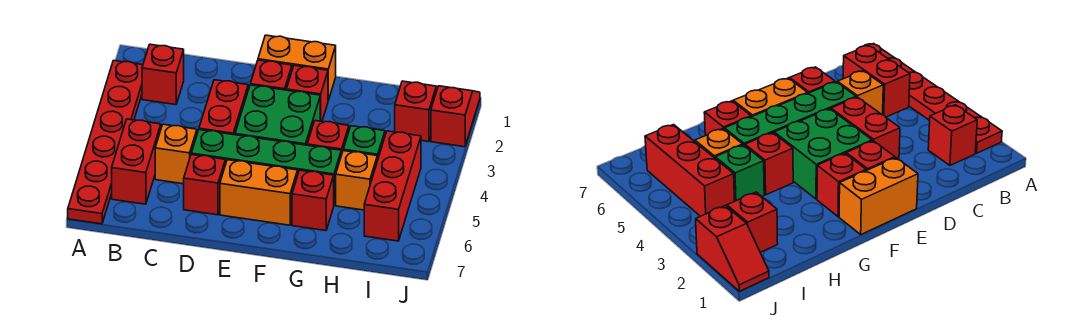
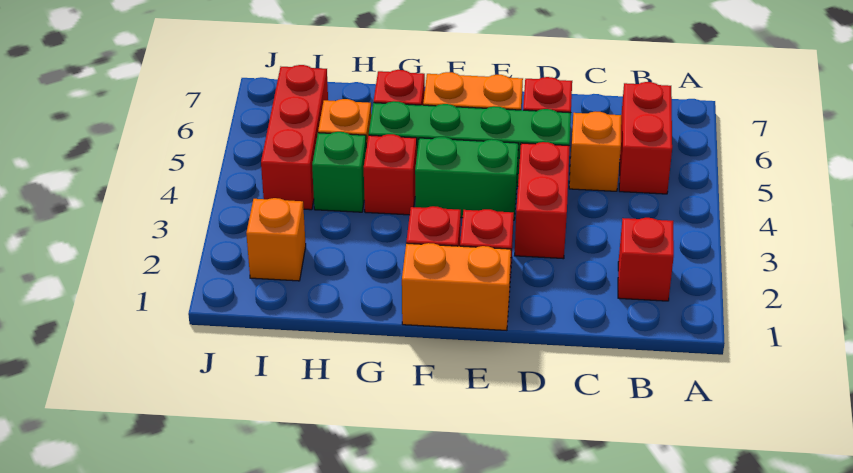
red plate A2:A7 level 1 -> none
green brick E3:F4 level 1 -> green brick E4:F4 level 1
red brick I2 level 1 -> orange brick I2 level 1
red slope J1:J2 level 1 top 2 -> none

